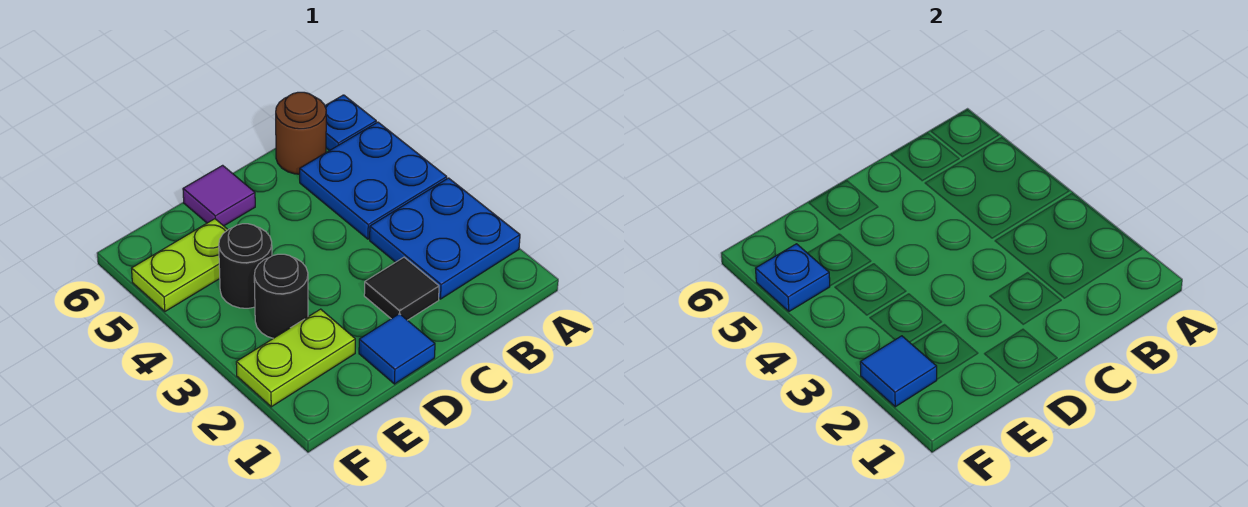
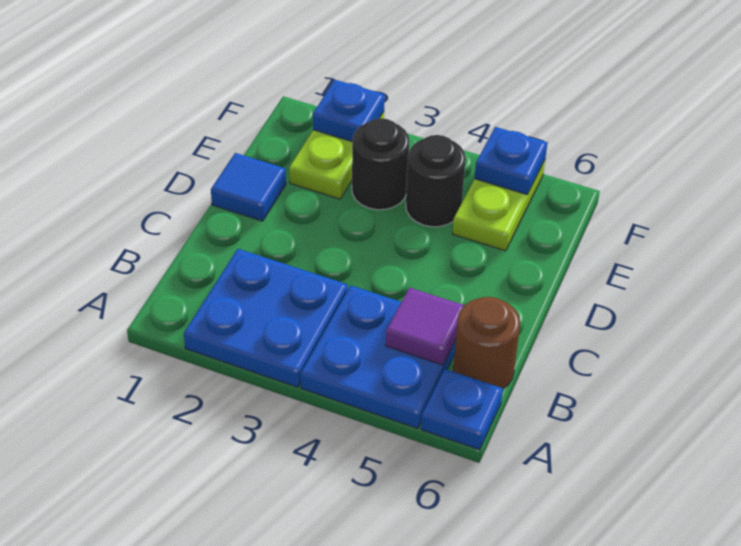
black tile C2 level 1 -> none
purple tile D6 level 1 -> purple tile B5 level 2
blue tile F2 level 2 -> blue plate F2 level 2

